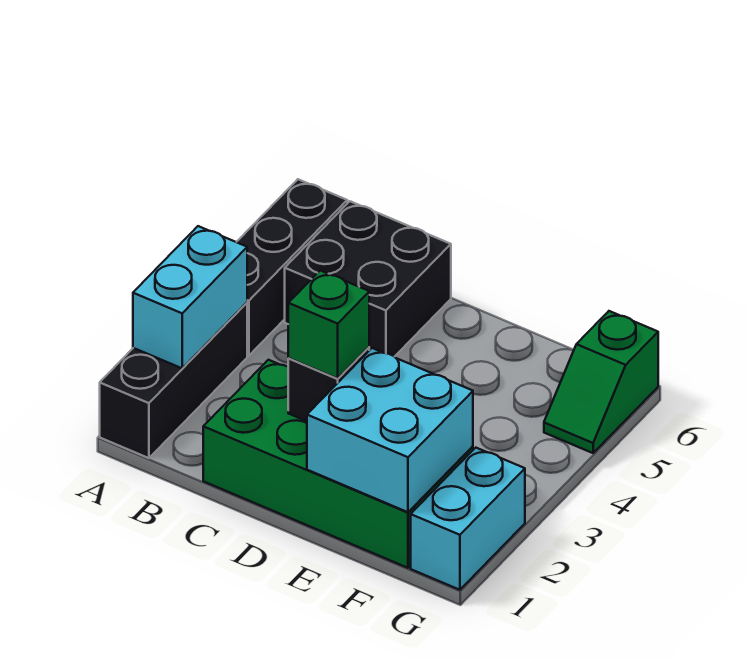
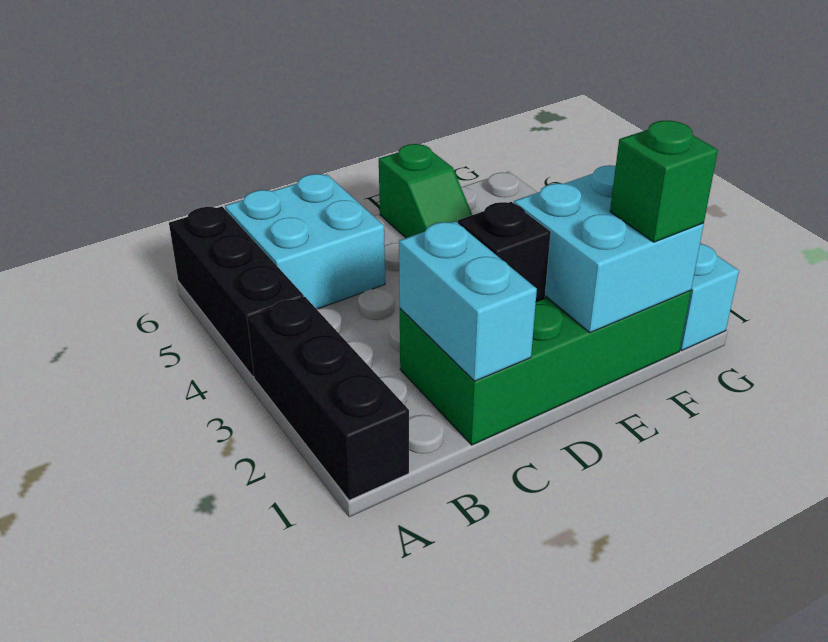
cyan brick A2:A3 level 2 -> cyan brick C1:C2 level 2
black brick B5:C6 level 1 -> cyan brick B5:C6 level 1
green brick D2 level 3 -> green brick F1 level 3
green slope G5:G6 level 1 top 6 -> green slope E5:E6 level 1 top 6

